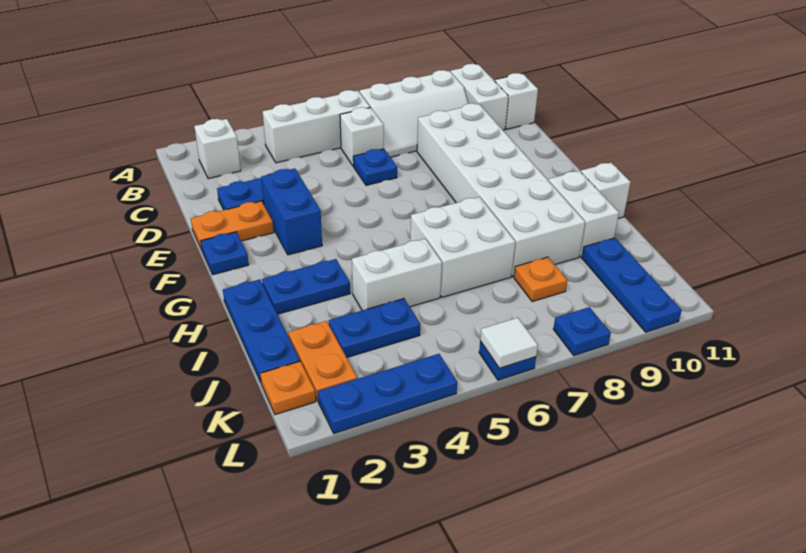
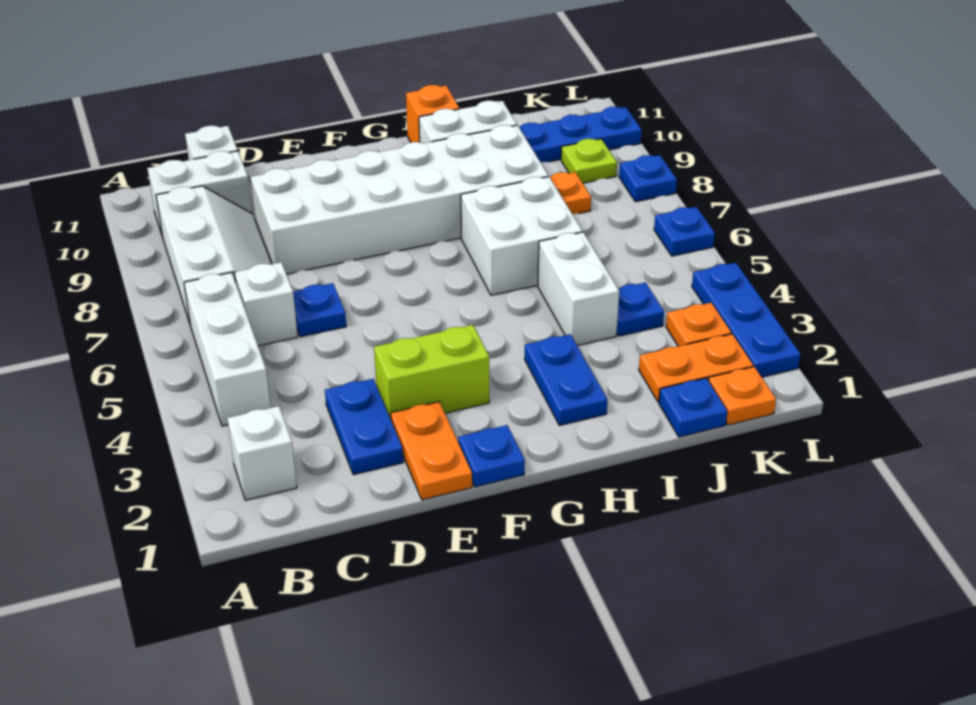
blue brick E3:F3 level 1 -> lime brick E3:F3 level 1
blue plate H1:J1 level 1 -> blue plate J1 level 1
white brick H11 level 1 -> orange brick H11 level 1
blue plate J3:J4 level 1 -> blue plate J4 level 1
none -> orange plate K3 level 1
none -> lime plate K9 level 1
white tile L6 level 2 -> none

